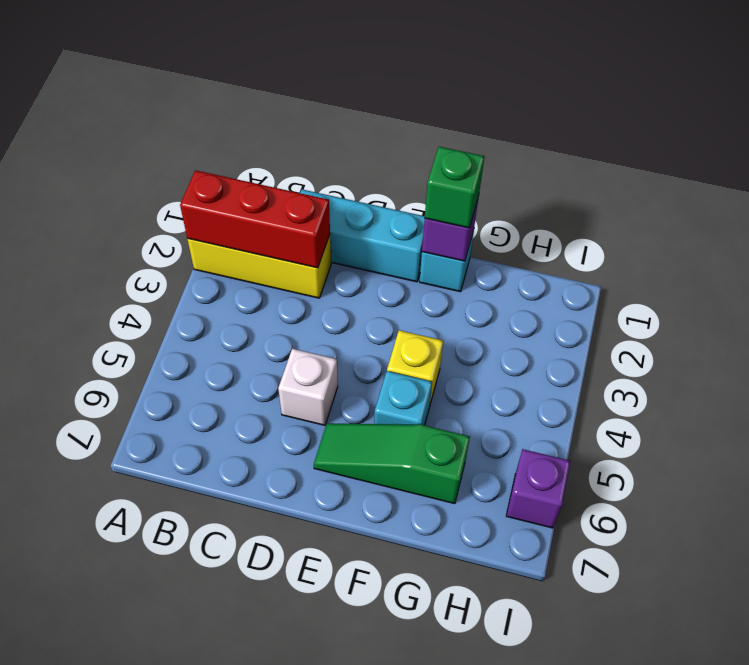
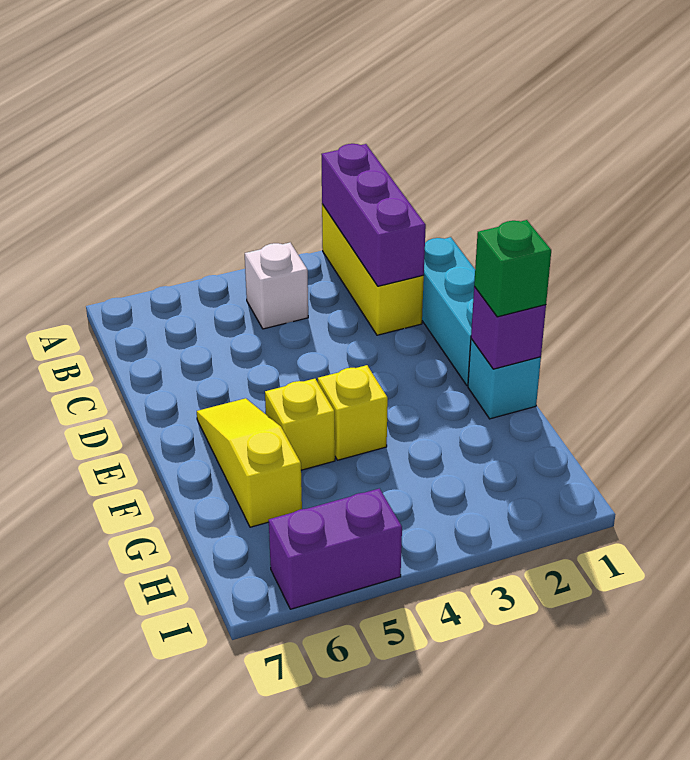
red brick A2:C2 level 2 -> purple brick A2:C2 level 2
white brick D5 level 1 -> white brick B4 level 1
green slope E6:G6 level 1 top G -> yellow slope E6:G6 level 1 top G
cyan brick F5 level 1 -> yellow brick F5 level 1
purple brick I6 level 1 -> purple brick I5:I6 level 1

